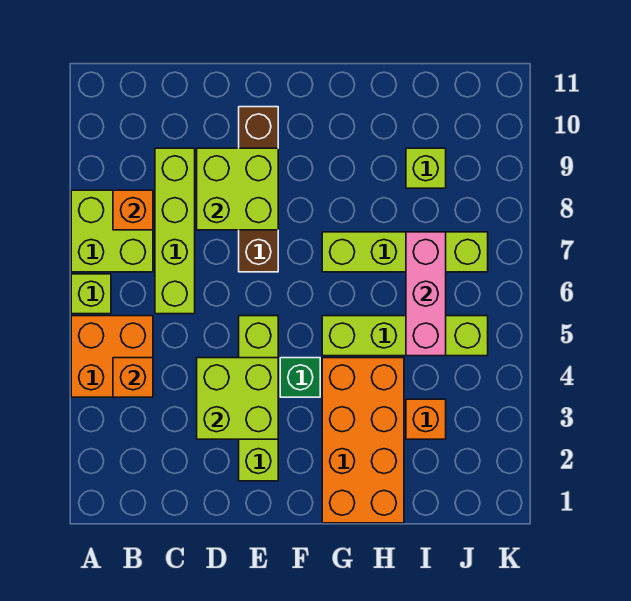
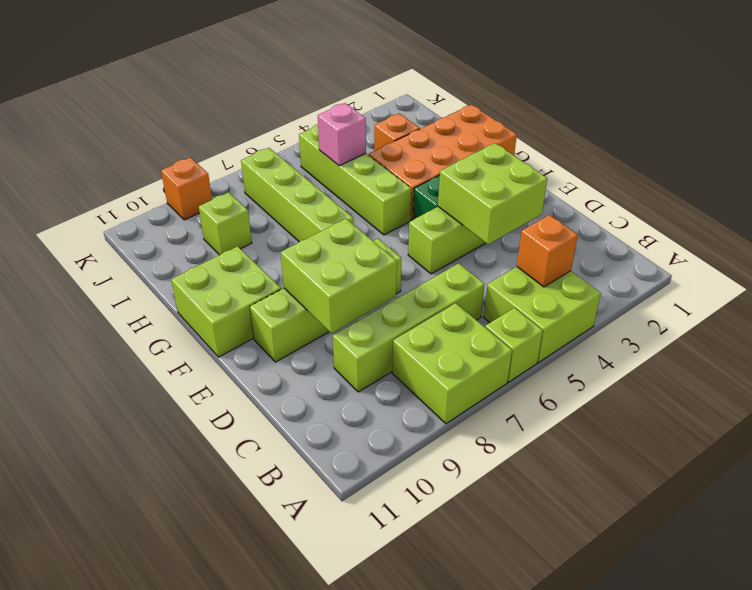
orange brick A4:B5 level 1 -> lime brick A4:B5 level 1
orange brick B8 level 2 -> orange brick K9 level 1
brown brick E7:E10 level 1 -> lime brick E7:E10 level 1
none -> lime brick F10:G11 level 1
pink brick I5:I7 level 2 -> pink brick I5 level 2

